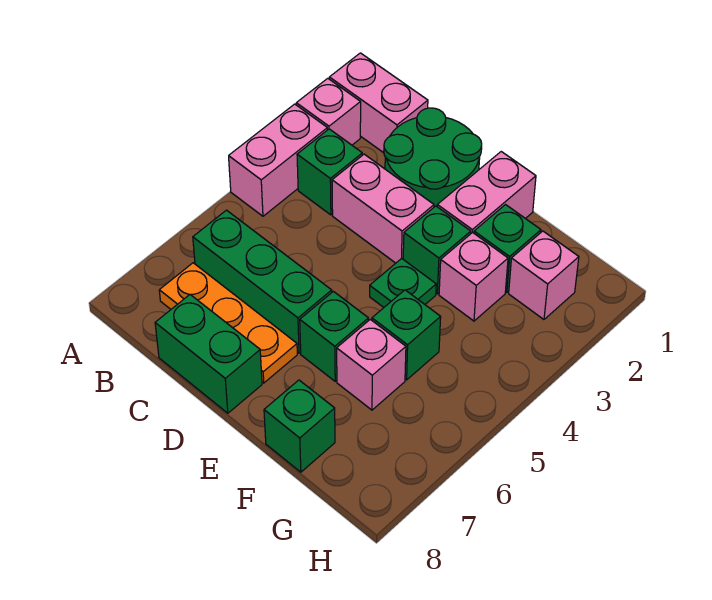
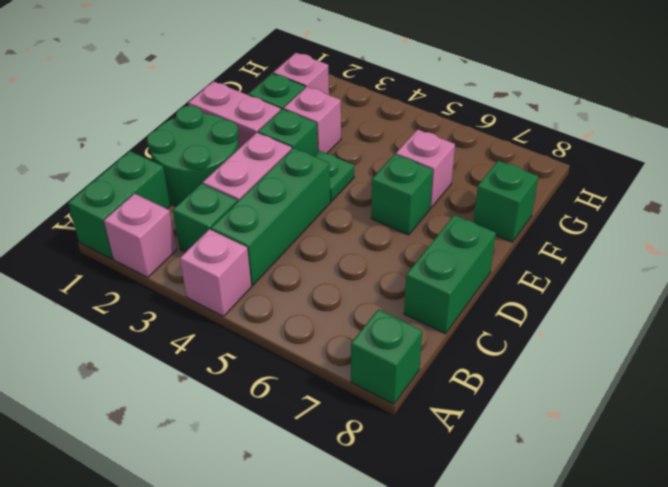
pink brick A1:B1 level 1 -> green brick A1:B1 level 1
pink brick A3:A4 level 1 -> pink brick A4 level 1
green brick B6:D6 level 1 -> green brick B4:D4 level 1
orange plate B7:D7 level 1 -> none
green brick F5 level 1 -> green brick A8 level 1

